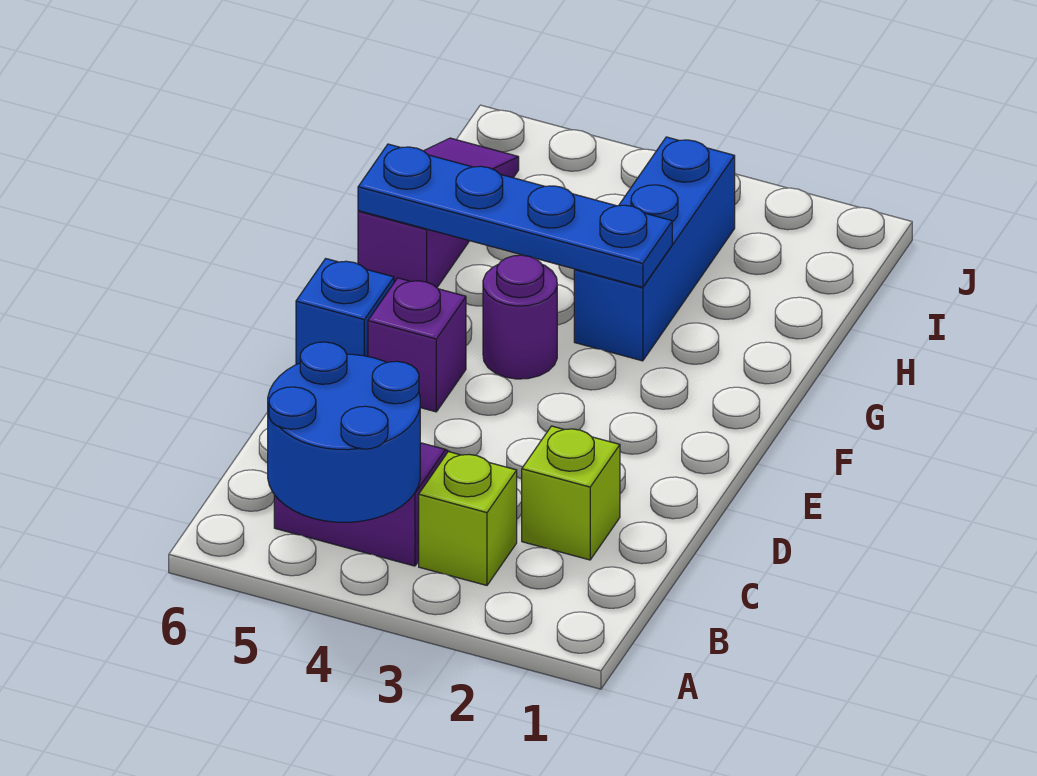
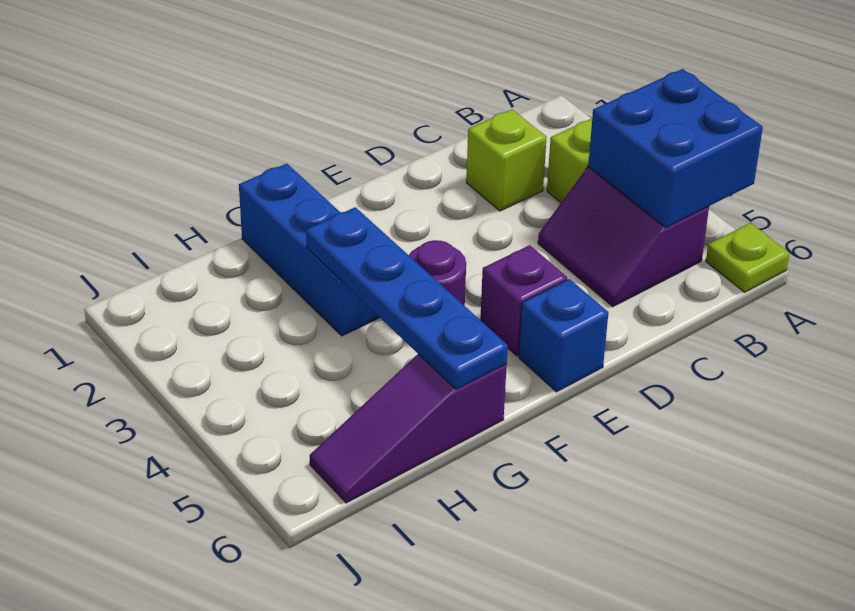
blue round brick A4:B5 level 2 -> blue brick A4:B5 level 2
none -> lime plate A6 level 1
blue brick G3:I3 level 1 -> blue brick G1:G3 level 1

